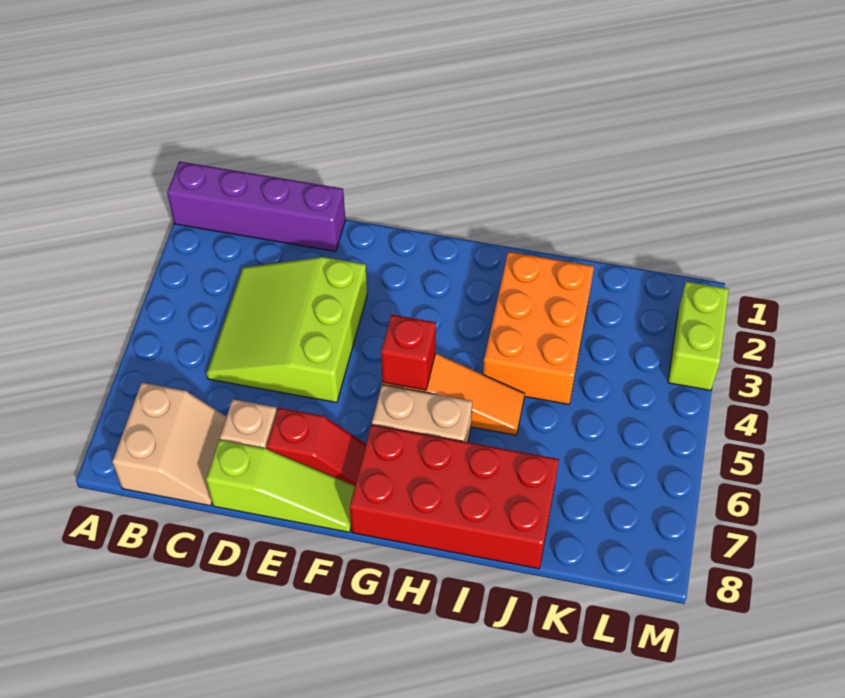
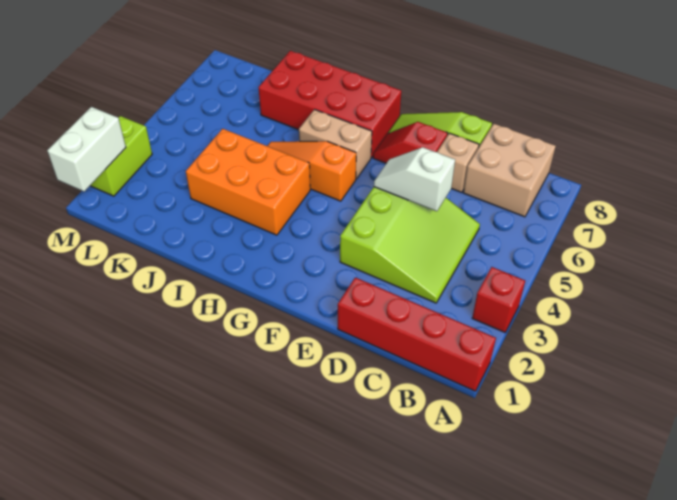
purple brick A1:D1 level 1 -> red brick A1:D1 level 1
tan slope B7:C8 level 1 top B -> tan brick B7:C8 level 1
none -> white slope D5:E5 level 2 top D
red brick G5 level 2 -> red brick A3 level 1
orange brick I2:J4 level 1 -> orange brick H3:J4 level 1
none -> white brick M1:M2 level 2

